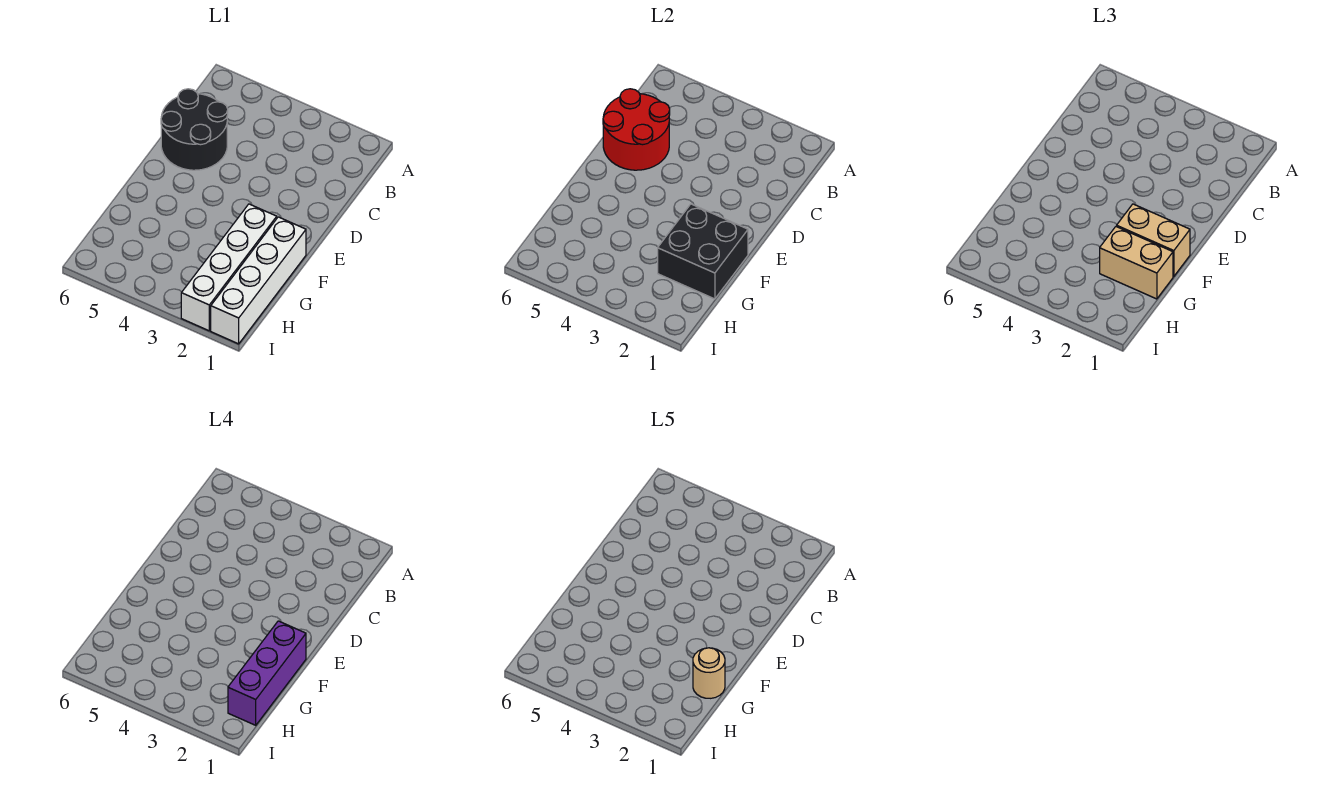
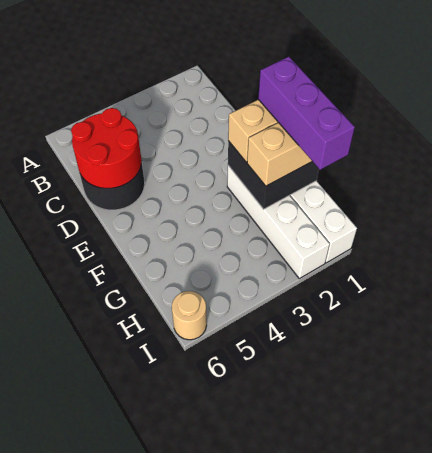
tan round brick G1 level 5 -> tan round brick I6 level 1

